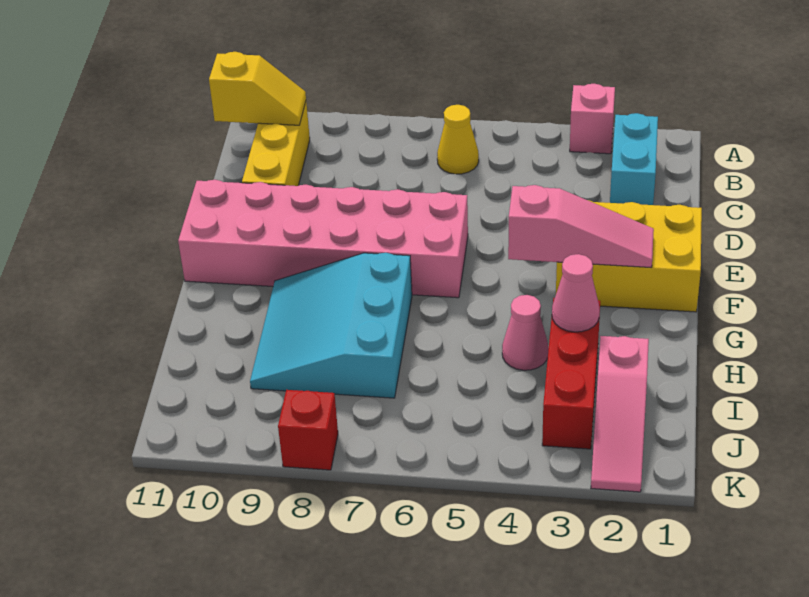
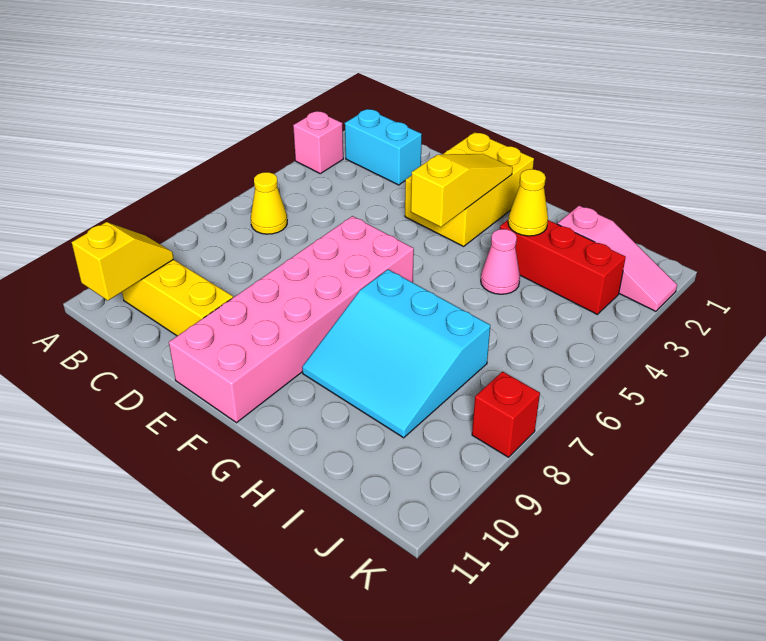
pink slope F2:F4 level 2 top 4 -> yellow slope F2:F4 level 2 top 4
pink cone H3 level 2 -> yellow cone H3 level 2

